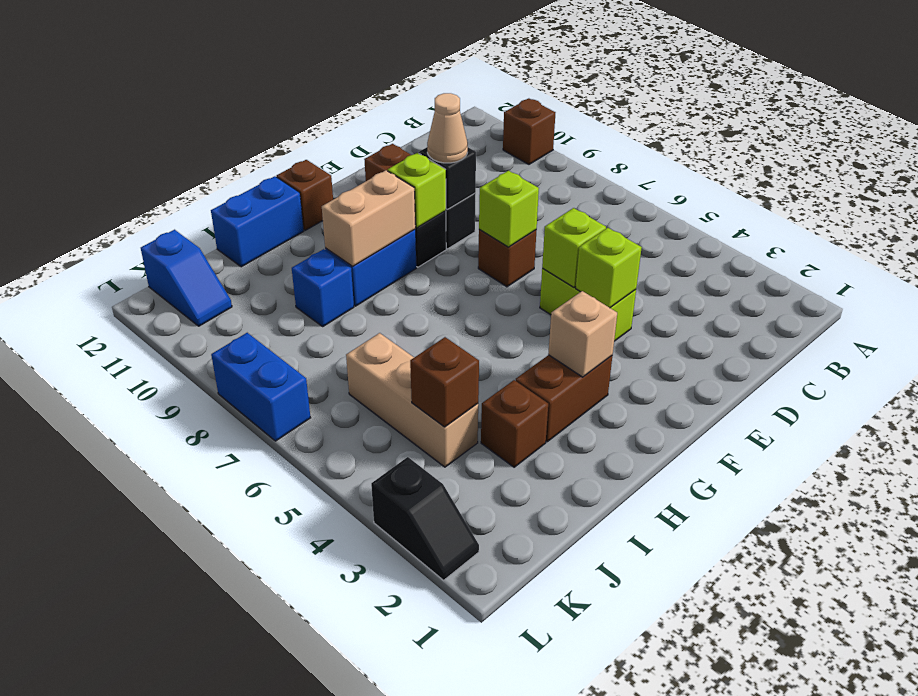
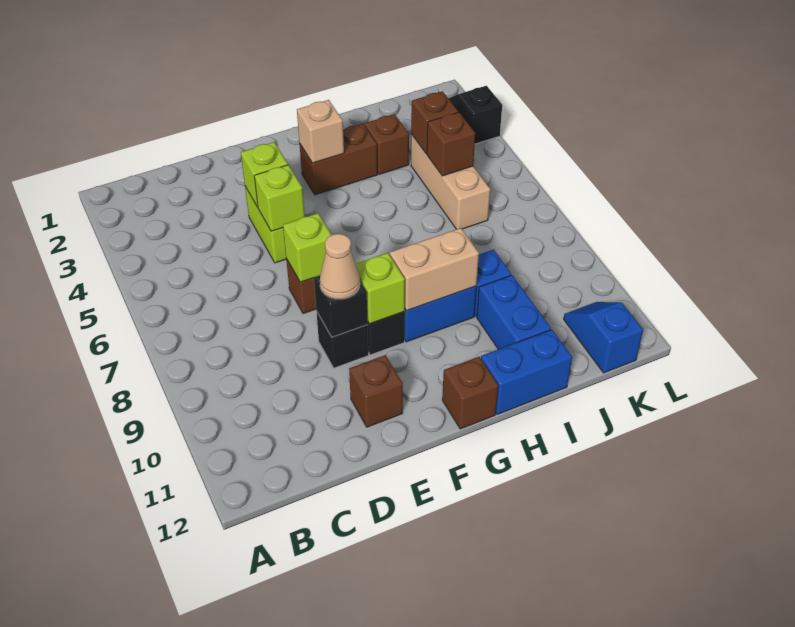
brown brick A10 level 1 -> brown brick J5 level 2
blue brick L7:L8 level 1 -> blue brick I10:I11 level 1

